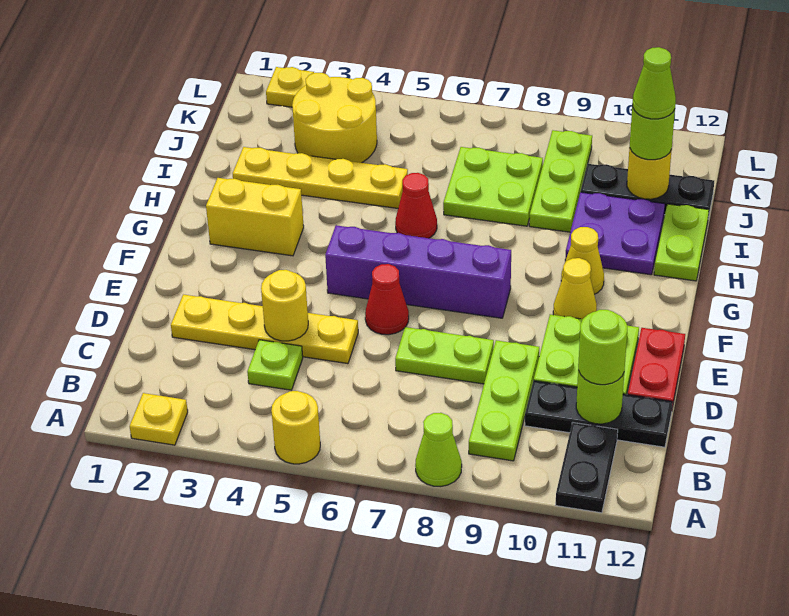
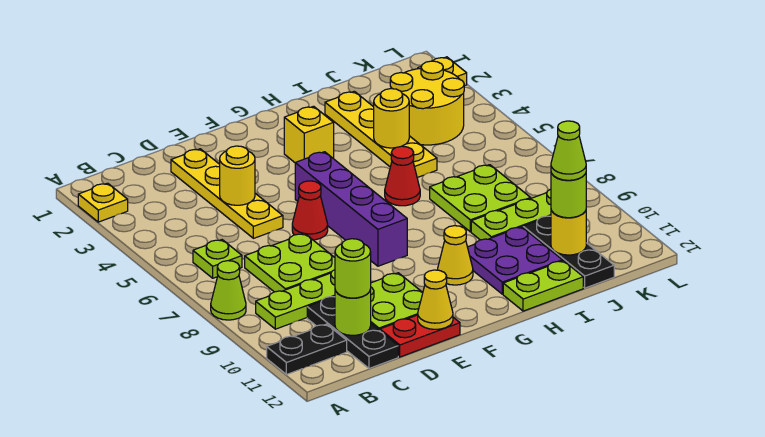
yellow round brick A5 level 1 -> yellow round brick I4 level 2
lime plate C4 level 1 -> lime plate B6 level 1
lime plate D7:D8 level 1 -> lime plate C7:D8 level 1
yellow cone F10 level 1 -> yellow cone E12 level 2
yellow brick G2:G3 level 1 -> yellow brick G3 level 1

